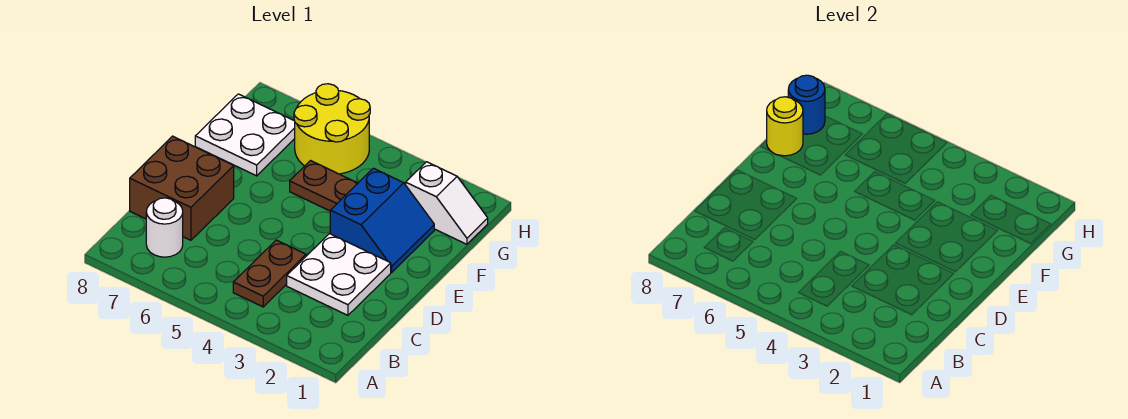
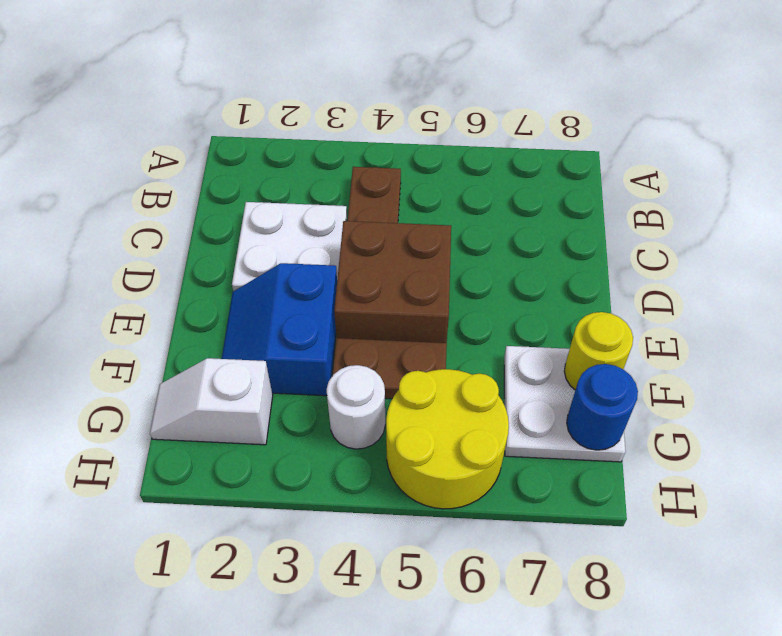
white round brick B7 level 1 -> white round brick G4 level 1
brown brick C7:D8 level 1 -> brown brick D4:E5 level 1

